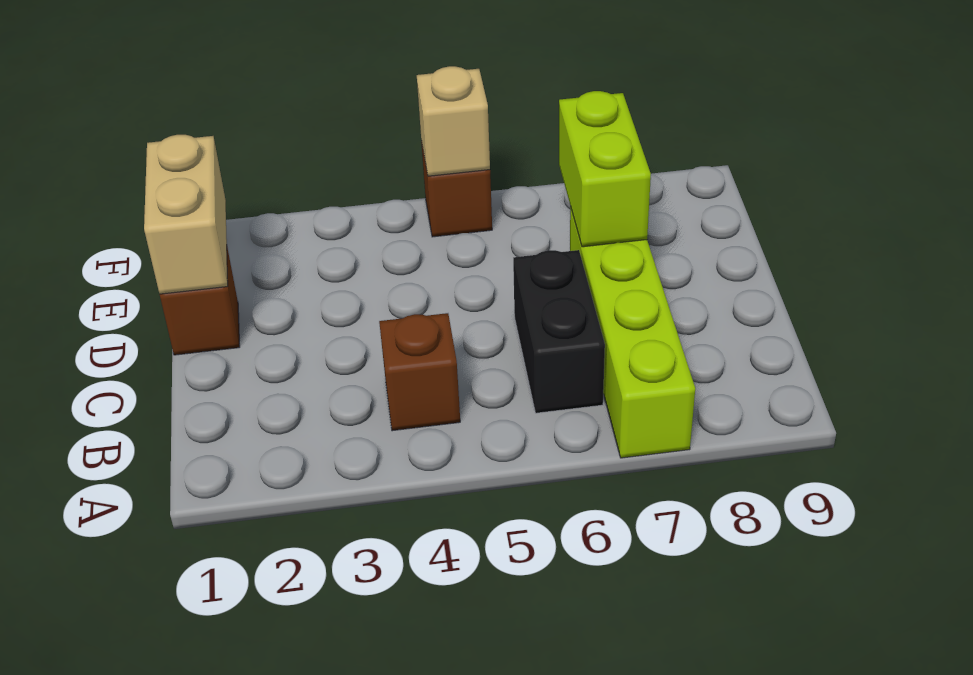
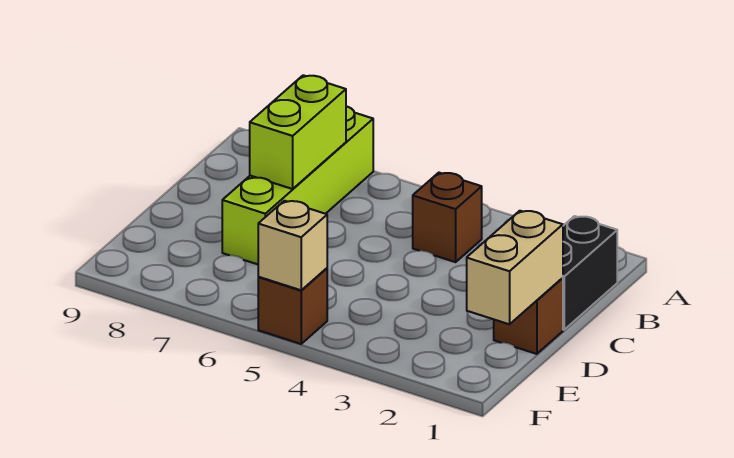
black brick B6:C6 level 1 -> black brick B1:C1 level 1
lime brick D7:E7 level 2 -> lime brick B7:C7 level 2

